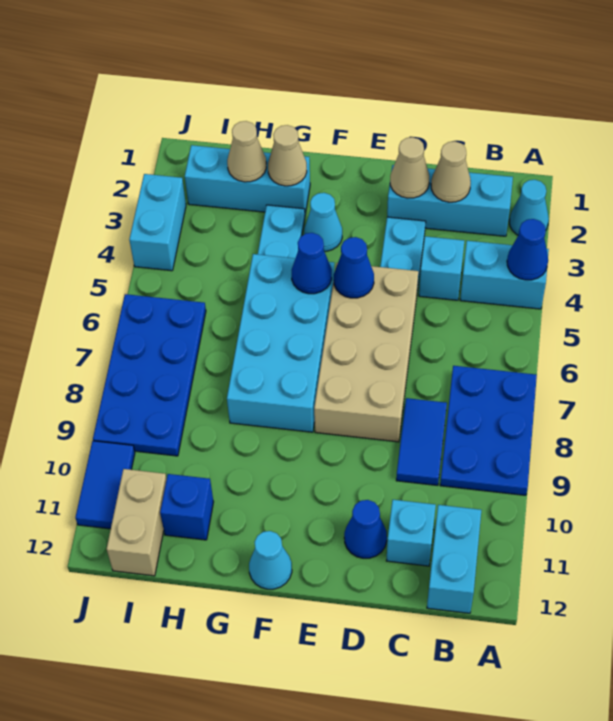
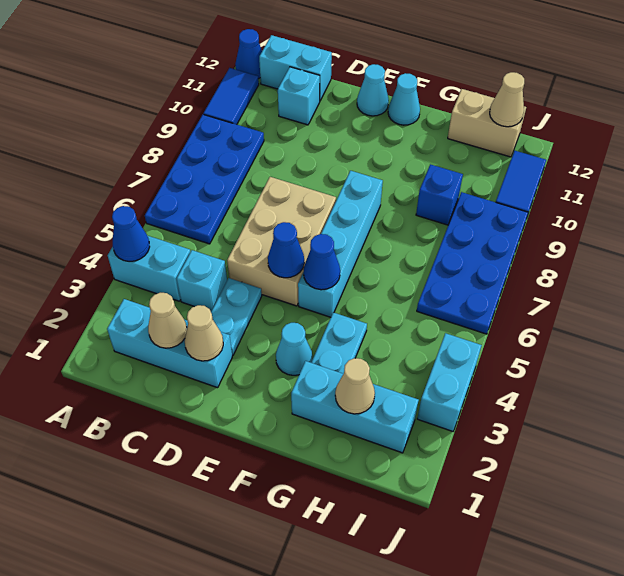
cyan cone A2 level 1 -> cyan cone E12 level 1
blue plate A7:B9 level 1 -> blue plate A6:B9 level 1
cyan brick B11:B12 level 1 -> cyan brick B12:C12 level 1
blue tile C8:C9 level 1 -> blue tile A10:A11 level 1
tan brick D5:E8 level 1 -> tan brick D5:E7 level 1
blue cone D11 level 1 -> blue cone A12 level 1
cyan brick F5:G8 level 1 -> cyan brick F5:F8 level 1
tan cone G2 level 2 -> tan cone I12 level 2
blue brick H11 level 1 -> blue brick H9 level 1
tan brick I11:I12 level 1 -> tan brick H12:I12 level 1

